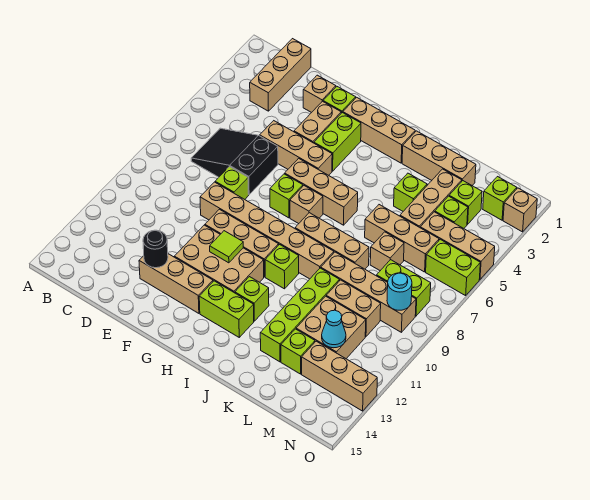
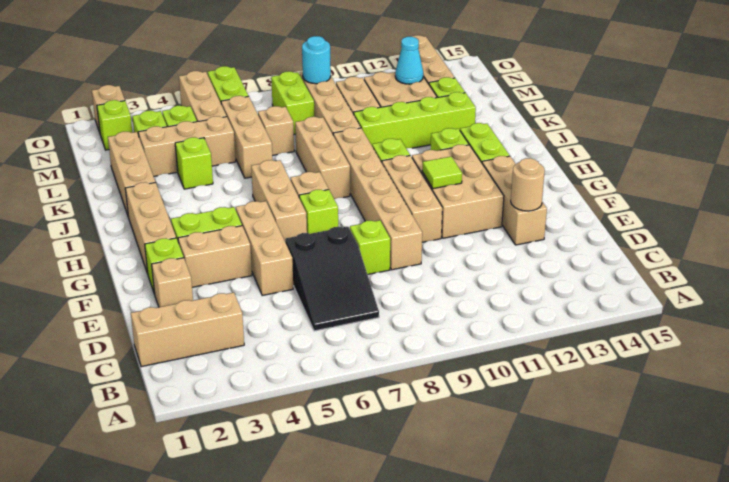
black round brick E13 level 2 -> tan round brick E13 level 2

